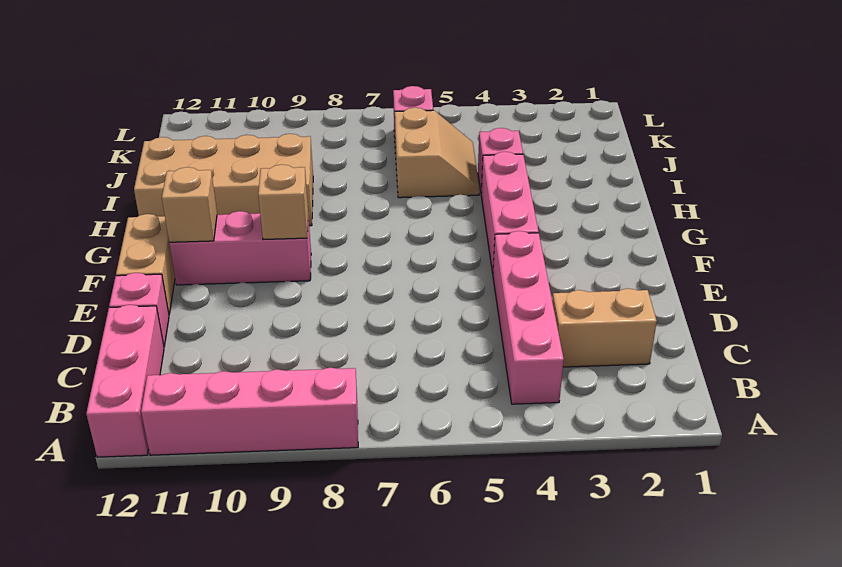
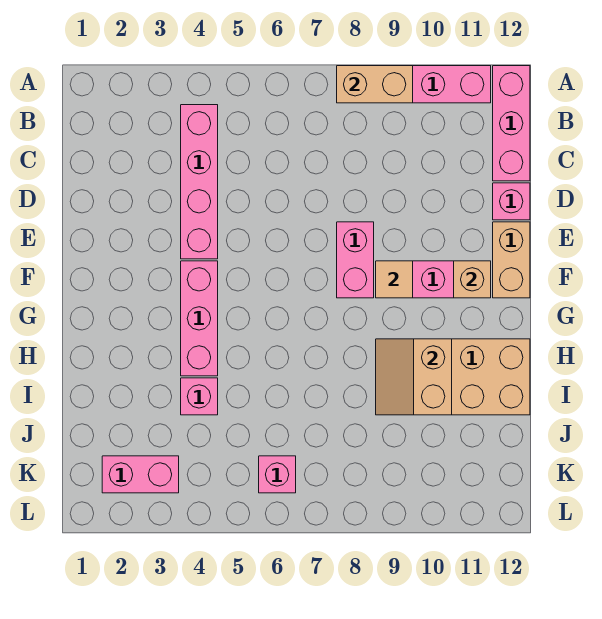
tan brick C2:C3 level 1 -> tan brick A8:A9 level 2
none -> pink brick E8:F8 level 1
tan brick F9 level 2 -> tan tile F9 level 2
tan slope I5:J6 level 1 top 6 -> tan slope H9:I10 level 2 top 10
none -> pink brick K2:K3 level 1

